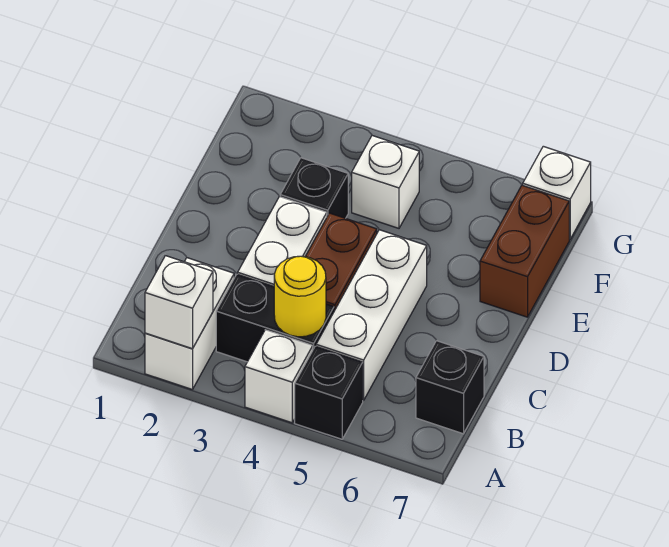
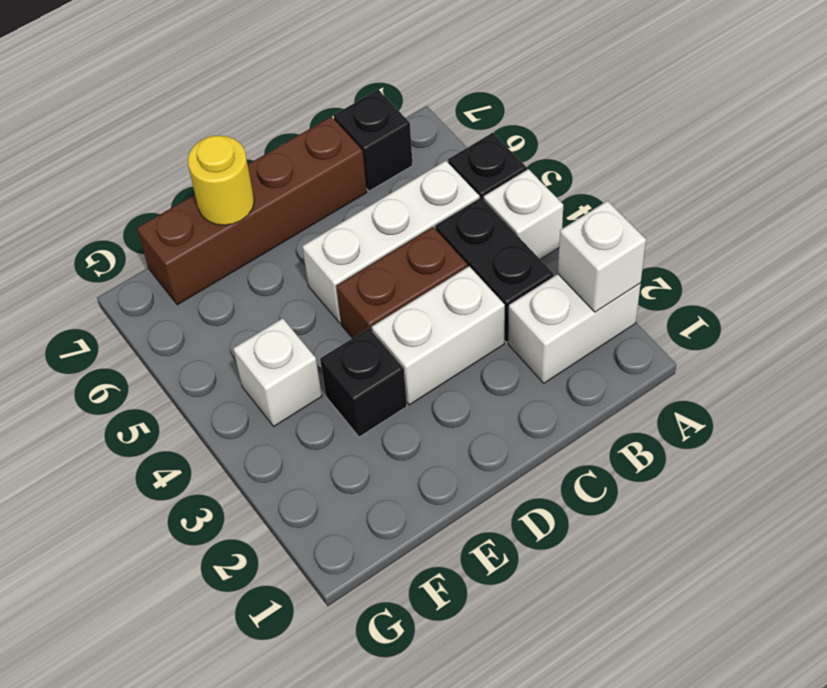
yellow round brick B4 level 2 -> yellow round brick E7 level 2
brown brick E7:F7 level 1 -> brown brick C7:F7 level 1
white brick G7 level 1 -> none

